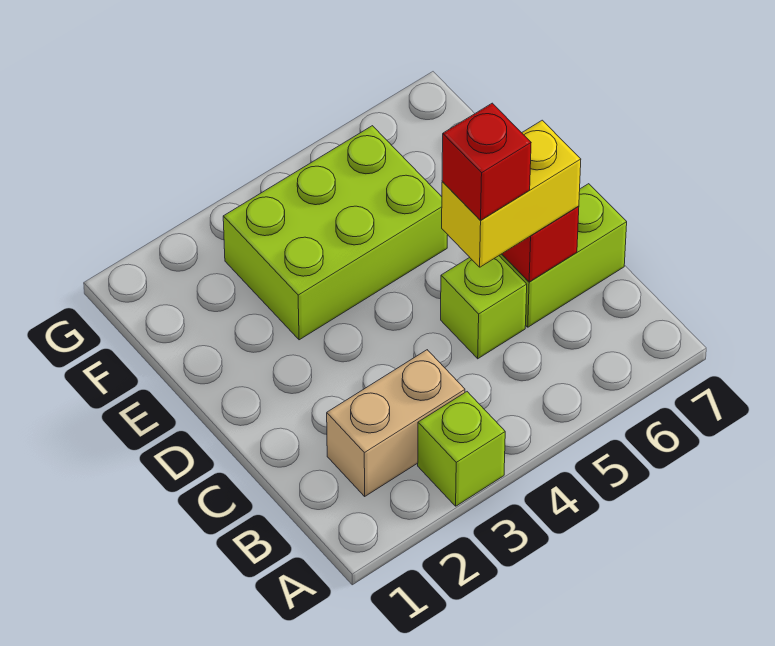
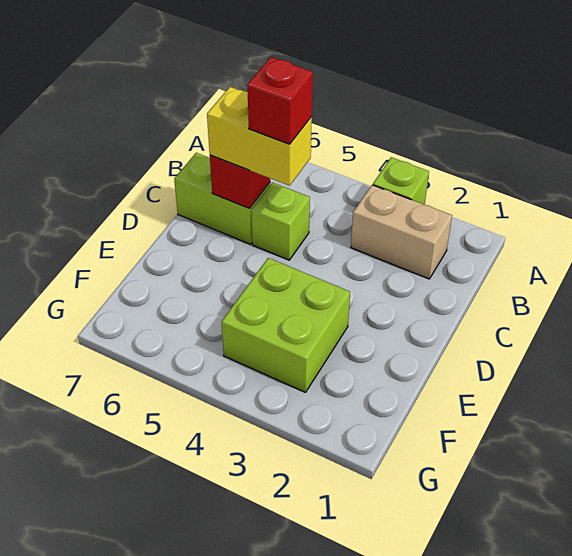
lime brick E3:F5 level 1 -> lime brick E3:F4 level 1

